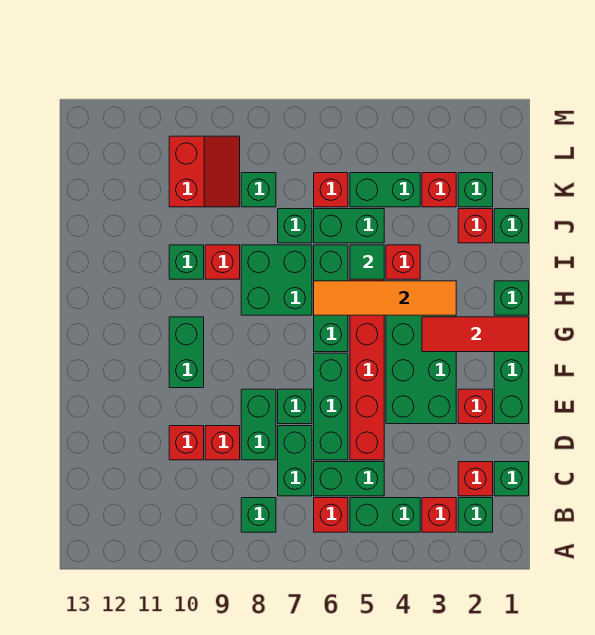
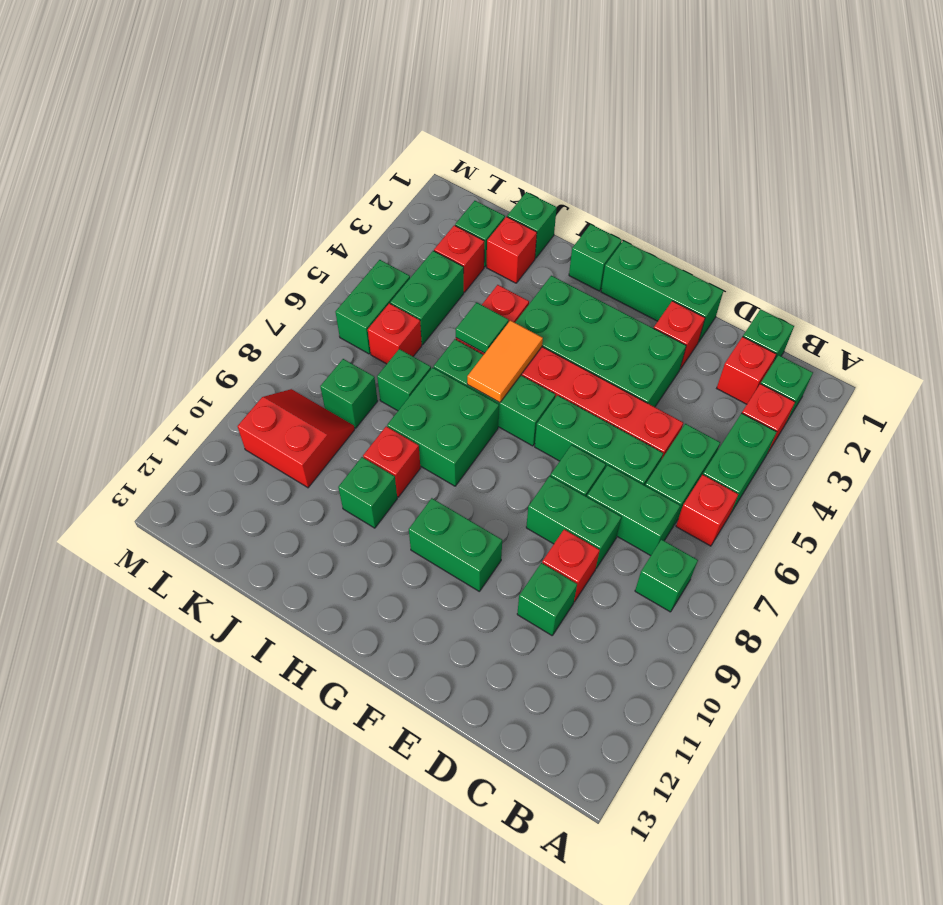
red brick D10 level 1 -> green brick D10 level 1
red tile G1:G3 level 2 -> none
orange tile H3:H6 level 2 -> orange tile H5:H6 level 2
green brick J5:J6 level 1 -> green brick L5:L6 level 1

